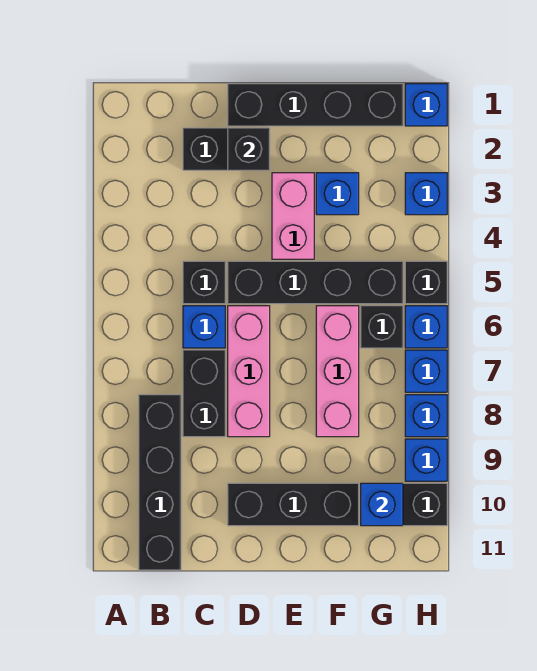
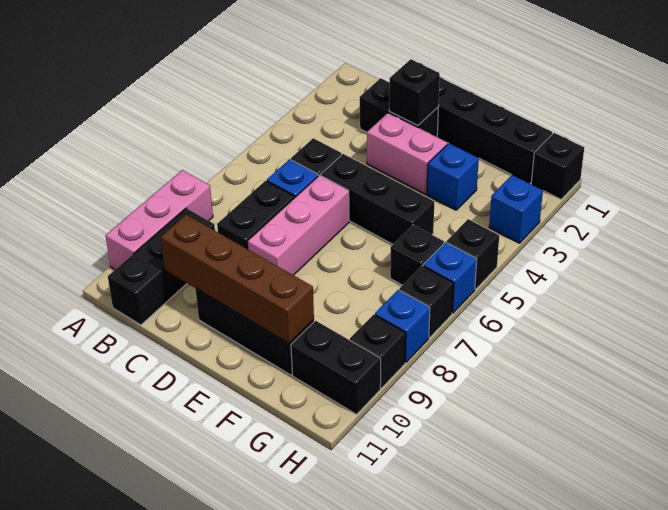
black brick B8:B11 level 1 -> black brick B9:B11 level 1
none -> brown brick C10:F10 level 2
black brick D5:G5 level 1 -> black brick D5:F5 level 1
pink brick E3:E4 level 1 -> pink brick D3:E3 level 1
pink brick F6:F8 level 1 -> pink brick A8:A10 level 1
blue brick G10 level 2 -> none
blue brick H1 level 1 -> black brick H1 level 1
blue brick H7 level 1 -> black brick H7 level 1
blue brick H9 level 1 -> black brick H9 level 1

